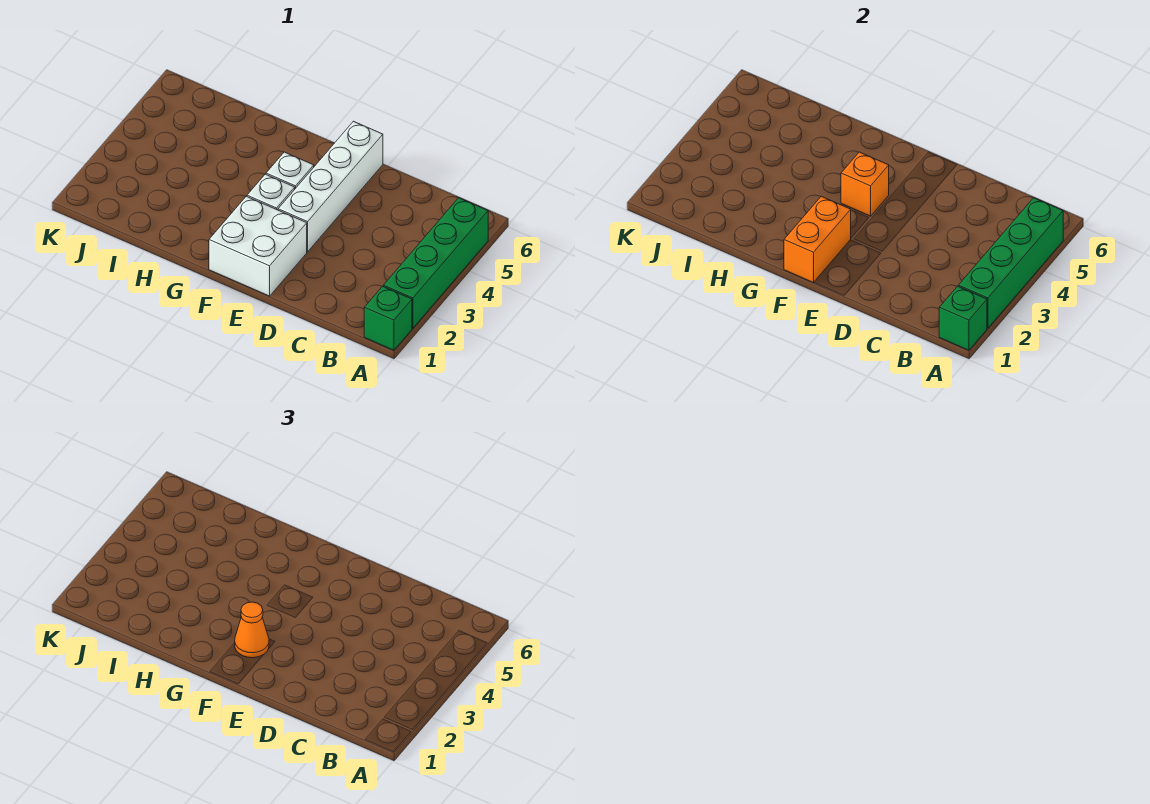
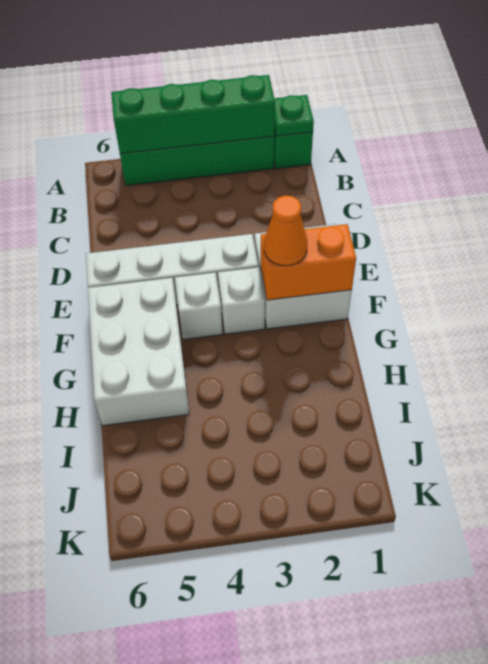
green brick A1 level 2 -> green plate A1 level 2
orange brick F4 level 2 -> none
none -> white brick F5:H6 level 1

